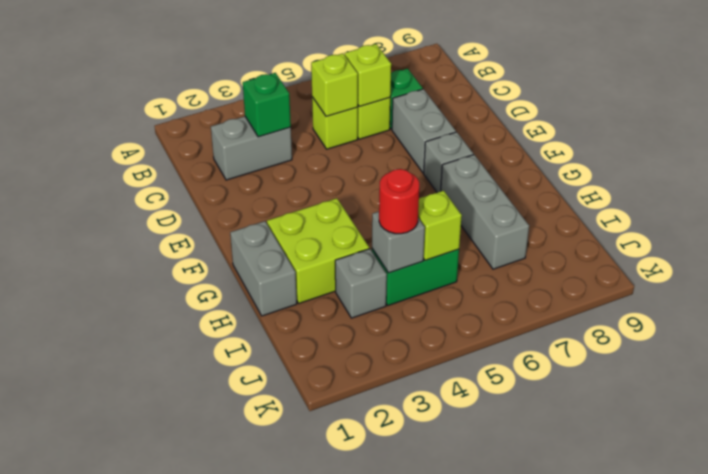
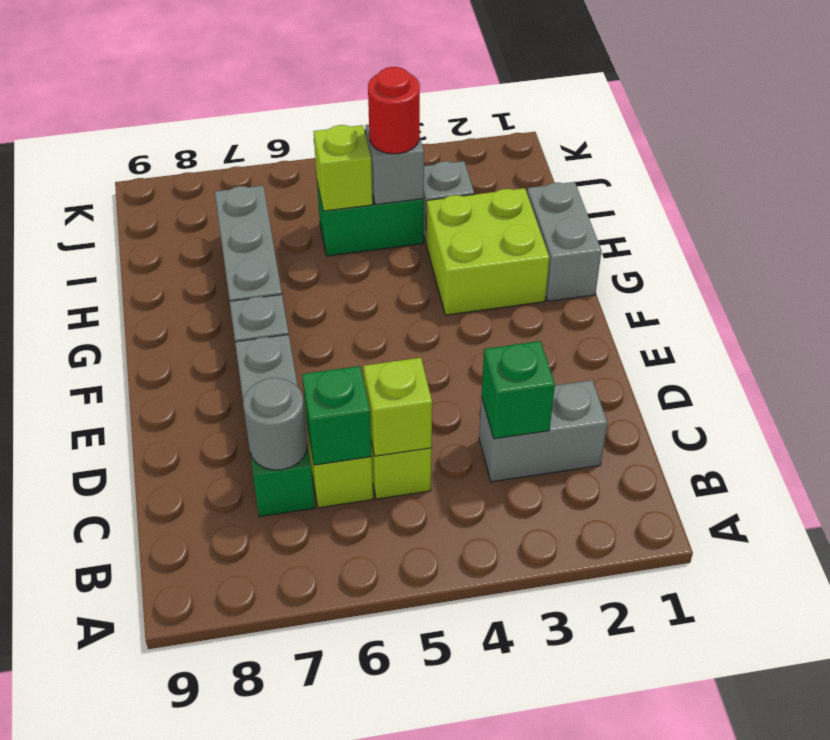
lime brick C6 level 2 -> green brick C6 level 2
none -> grey round brick C7 level 2

